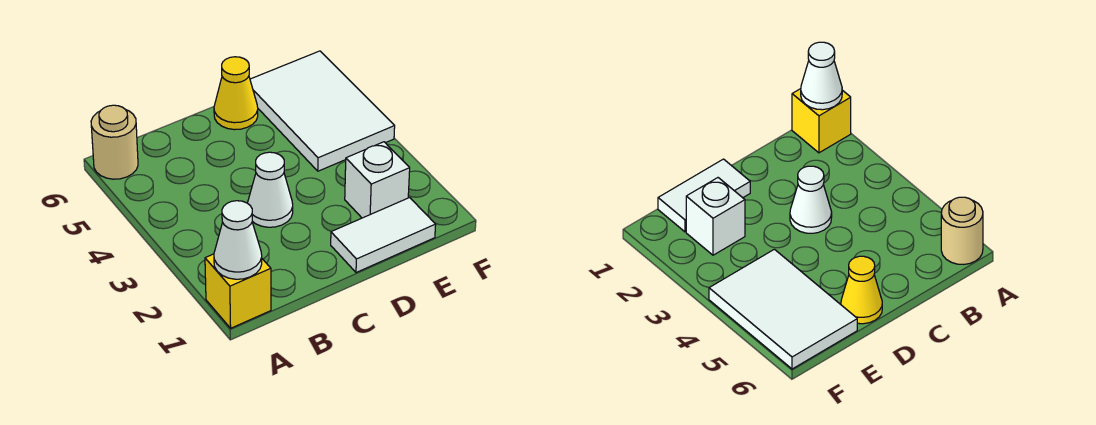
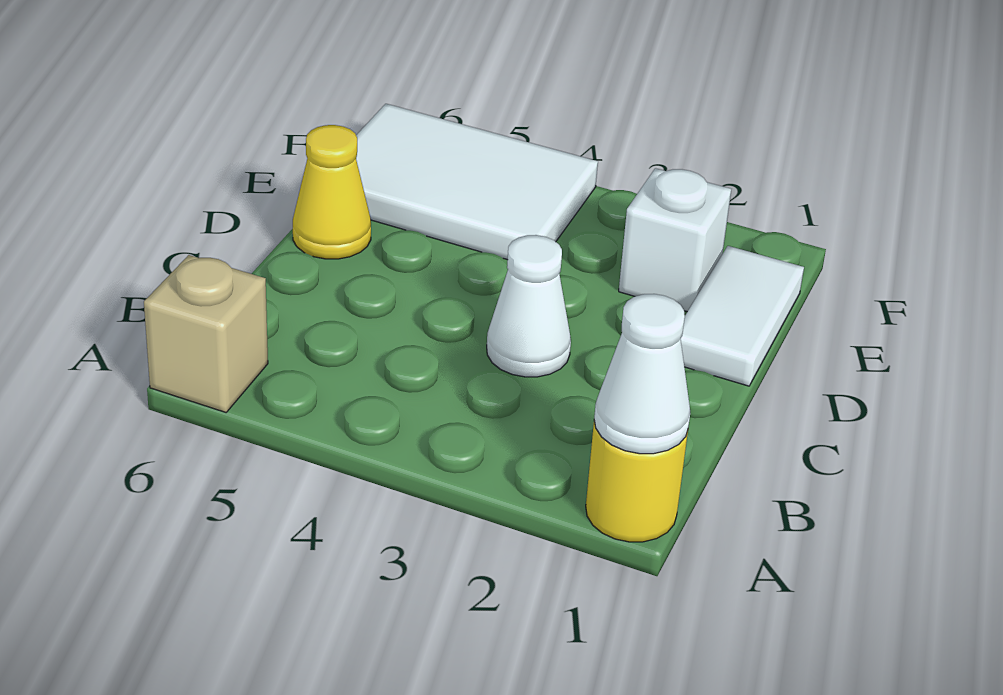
yellow brick A1 level 1 -> yellow round brick A1 level 1
tan round brick A6 level 1 -> tan brick A6 level 1

